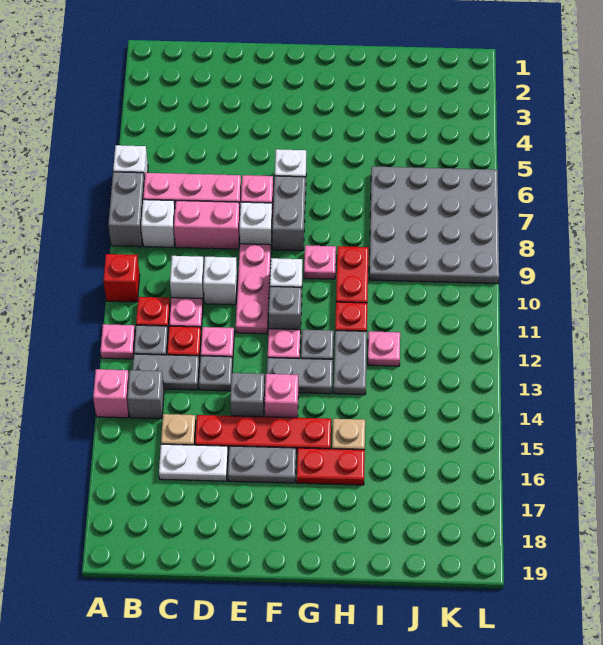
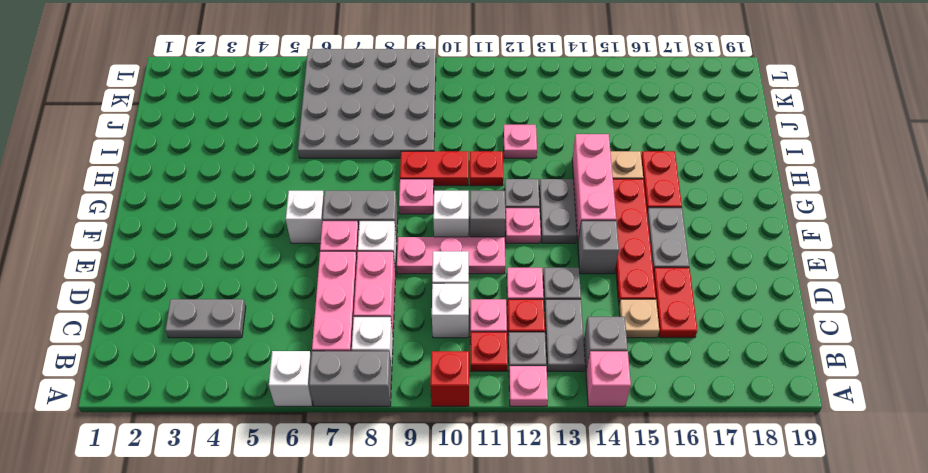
white plate C16:D16 level 1 -> red plate C16:D16 level 1
pink brick F14 level 1 -> pink brick F14:H14 level 1
grey plate H12:H13 level 1 -> grey plate C3:C4 level 1

